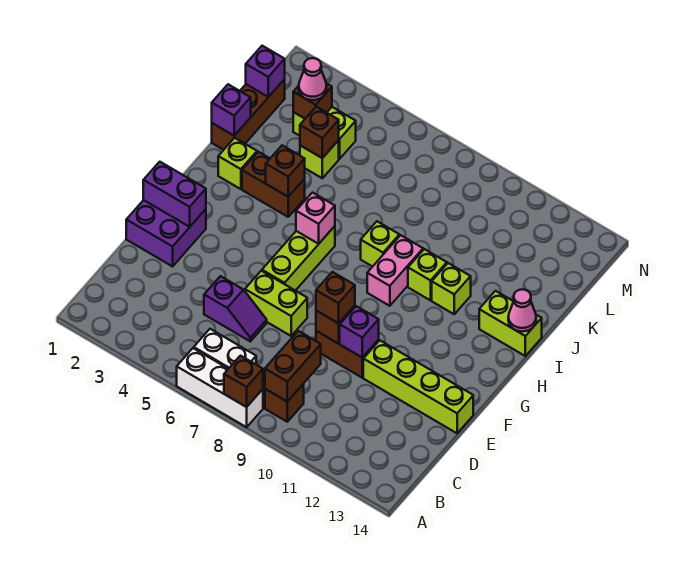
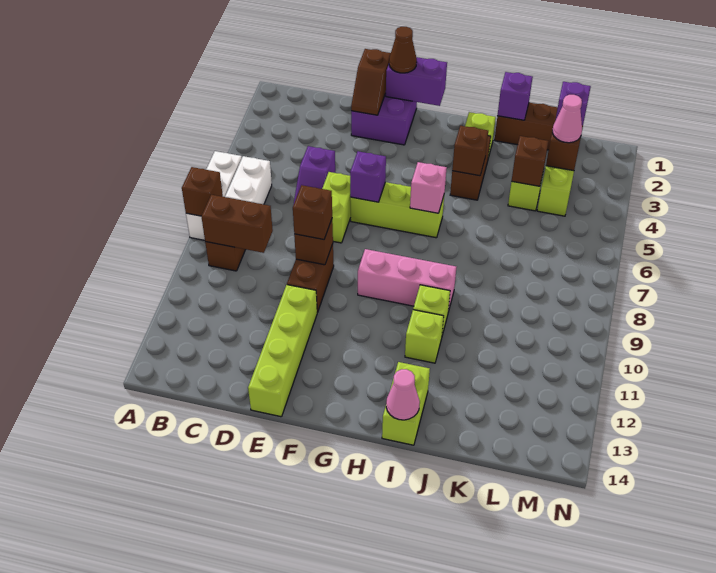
none -> brown slope E1:E2 level 2 top 1
purple brick E10 level 2 -> purple brick F6 level 2
purple brick F1:F2 level 2 -> purple brick F1:G1 level 2
none -> brown cone F1 level 3
pink brick H9:I9 level 1 -> pink brick G9:I9 level 1
lime brick I8 level 1 -> none

